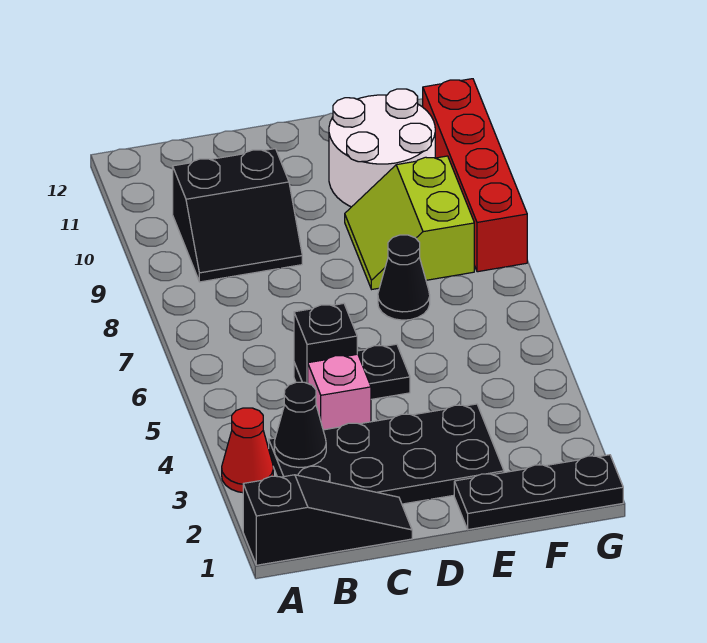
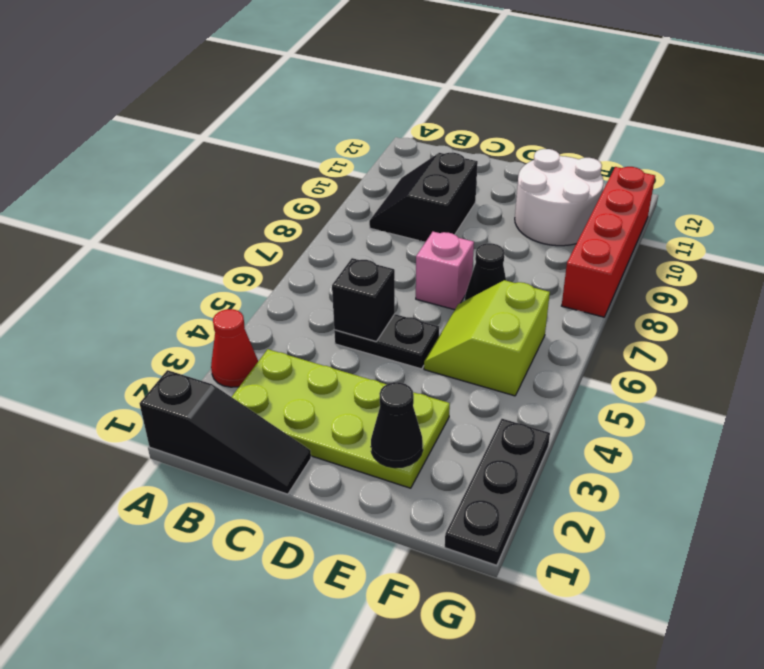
black plate B2:E3 level 1 -> lime plate B2:E3 level 1
black cone B3 level 2 -> black cone E2 level 2
black slope B9:C10 level 1 top 10 -> black slope B9:C10 level 1 top C
pink brick C4 level 1 -> pink brick D7 level 1
black plate E1:G1 level 1 -> black plate G1:G3 level 1
lime slope E8:F9 level 1 top F -> lime slope E5:F6 level 1 top F

